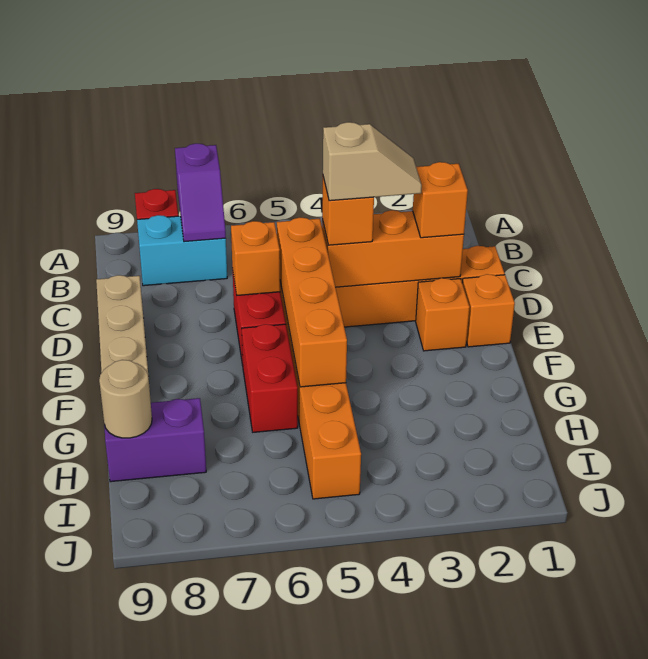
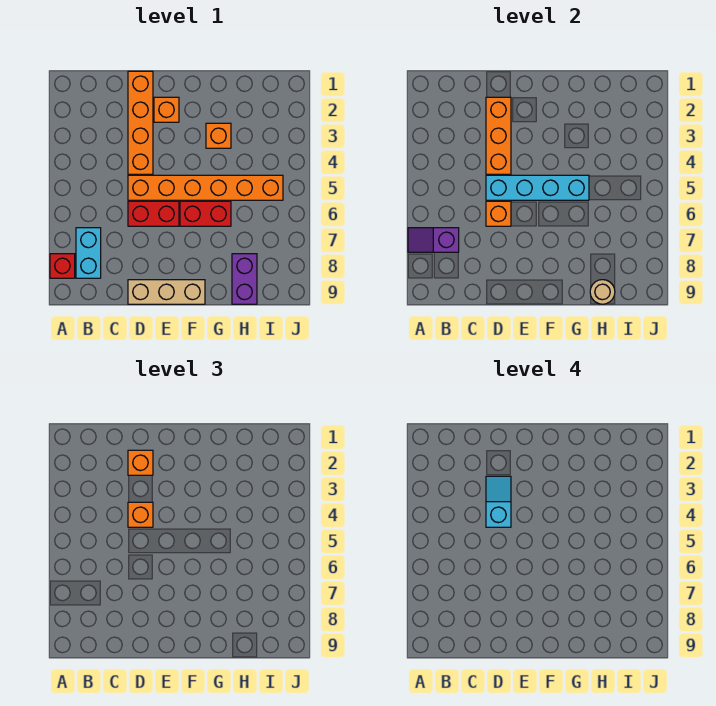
purple slope A7:B7 level 2 top A -> purple slope A7:B7 level 2 top B
tan slope D3:D4 level 4 top 4 -> cyan slope D3:D4 level 4 top 4
orange brick D5:G5 level 2 -> cyan brick D5:G5 level 2
orange brick E1 level 1 -> orange brick G3 level 1

